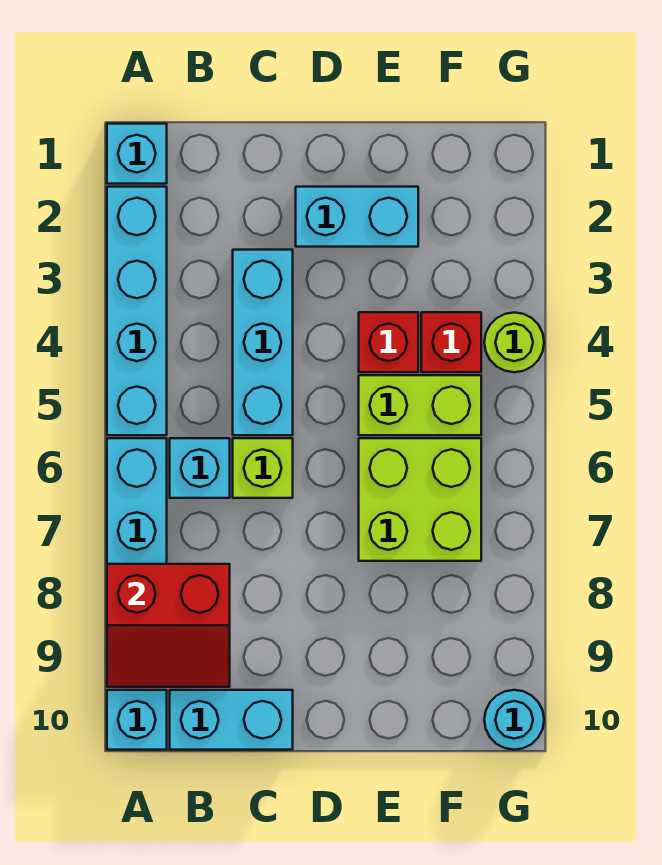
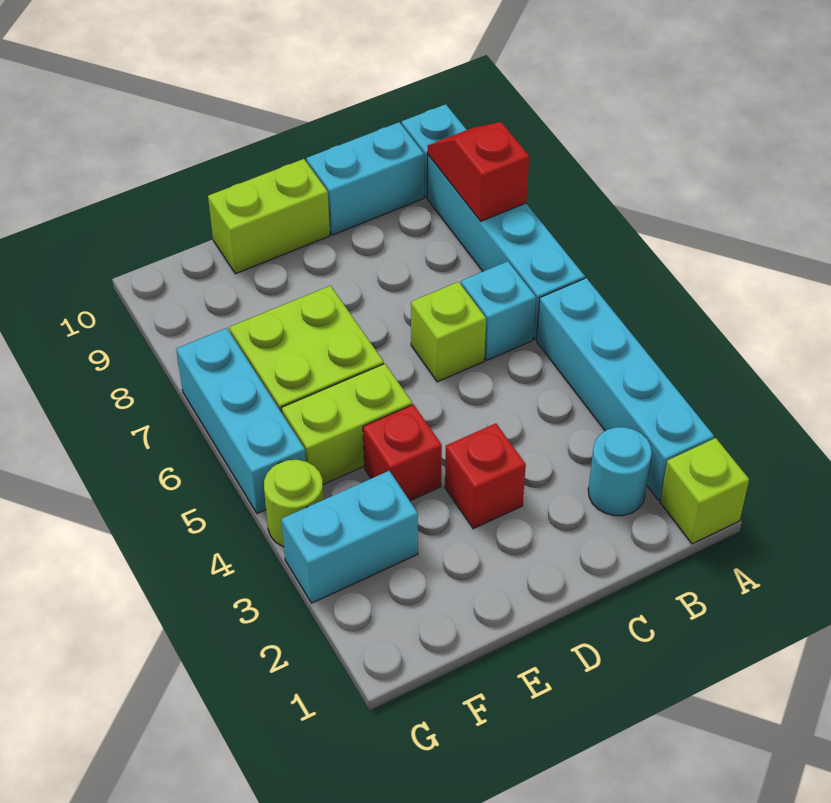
cyan brick A1 level 1 -> lime brick A1 level 1
red slope A8:B9 level 2 top 8 -> red slope A8:A9 level 2 top 8
cyan brick C3:C5 level 1 -> cyan brick G5:G7 level 1
cyan brick D2:E2 level 1 -> cyan brick F3:G3 level 1
none -> lime brick D10:E10 level 1
red brick F4 level 1 -> red brick D3 level 1
cyan round brick G10 level 1 -> cyan round brick B2 level 1

